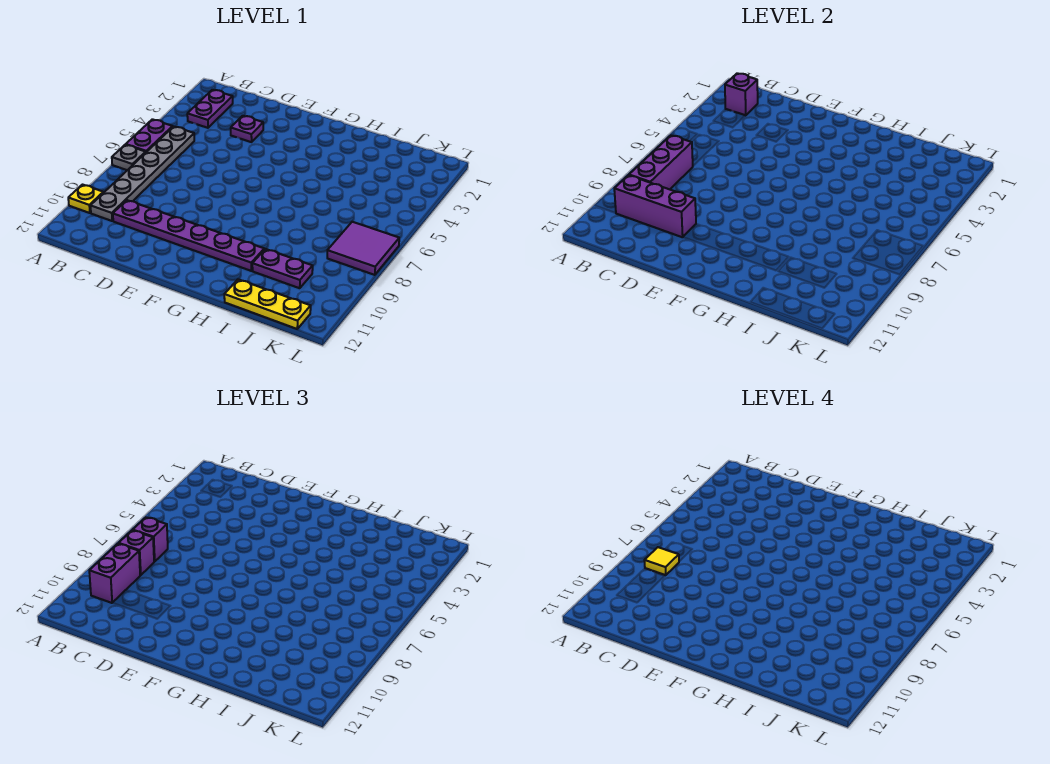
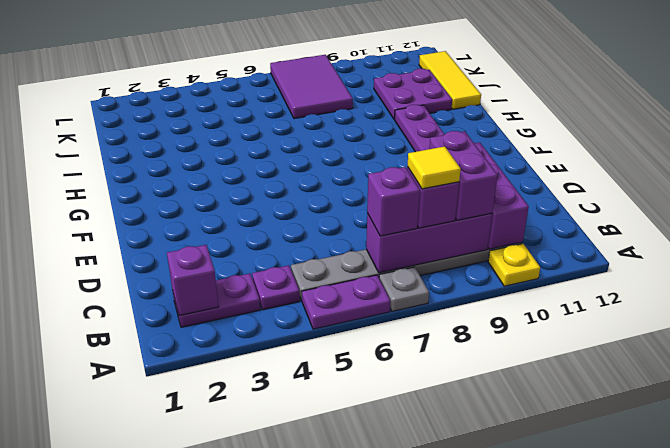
purple brick B9:B10 level 3 -> purple brick B9:C9 level 3
purple plate D3 level 1 -> purple plate B4 level 1
purple plate I10:J10 level 1 -> purple plate I10:J11 level 1
yellow plate I12:K12 level 1 -> yellow tile I12:K12 level 1
purple tile K7:L8 level 1 -> purple tile J7:L8 level 1

